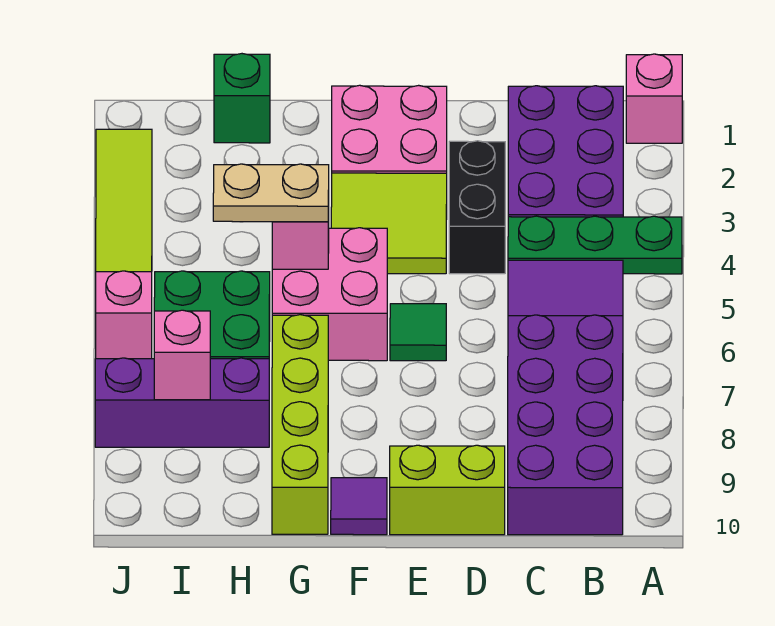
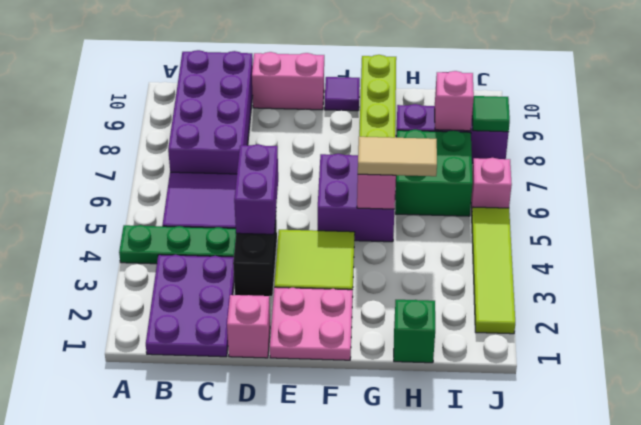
pink brick A1 level 1 -> pink brick D1 level 1
none -> purple brick D4:D5 level 2
lime brick D10:E10 level 1 -> pink brick D10:E10 level 1
green tile E6 level 1 -> green tile J8 level 2
pink brick F5:G6 level 1 -> purple brick F5:G6 level 1
tan plate G5:H5 level 3 -> tan tile G5:H5 level 3

